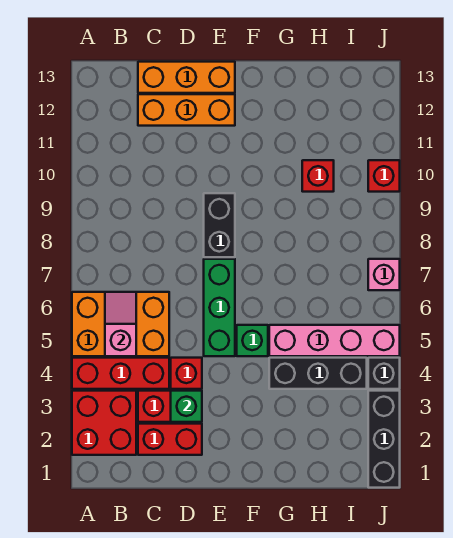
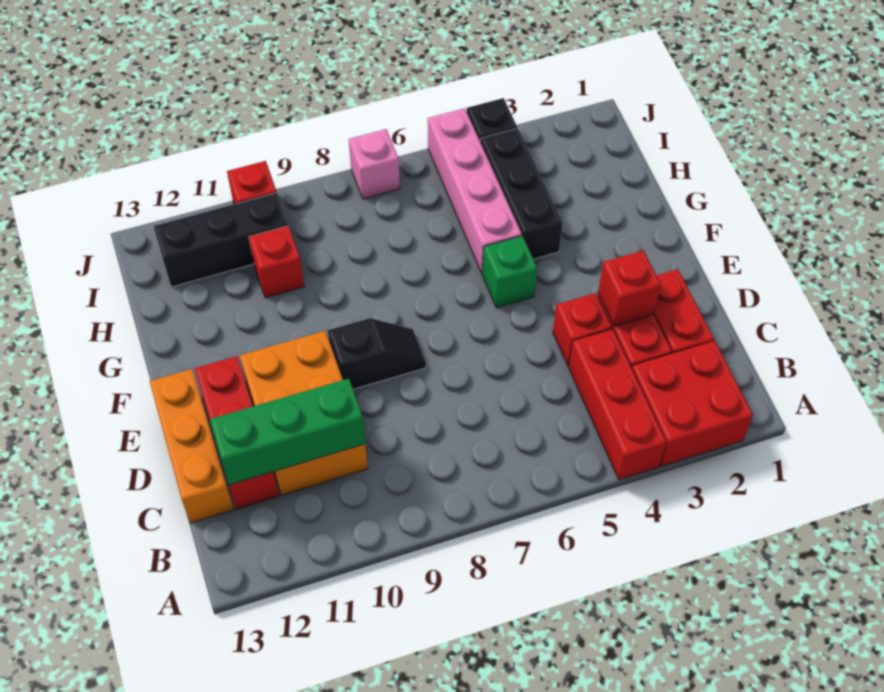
orange brick A5:C6 level 1 -> orange brick C10:E11 level 1
pink slope B5:B6 level 2 top 5 -> none
orange brick C12:E12 level 1 -> red brick C12:E12 level 1
green brick D3 level 2 -> red brick D3 level 2
green brick E5:E7 level 1 -> green brick C10:C12 level 2
black brick E8:E9 level 1 -> black slope E8:E9 level 1 top 9
black brick J1:J3 level 1 -> black brick I10:I12 level 1

